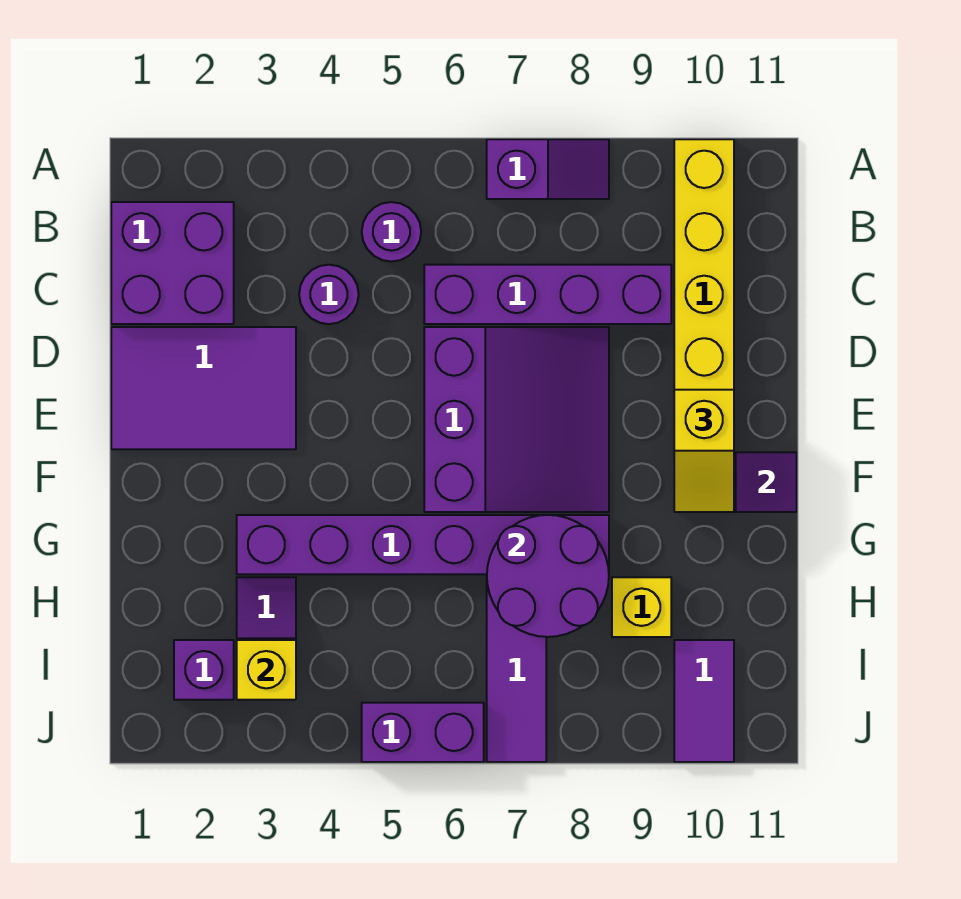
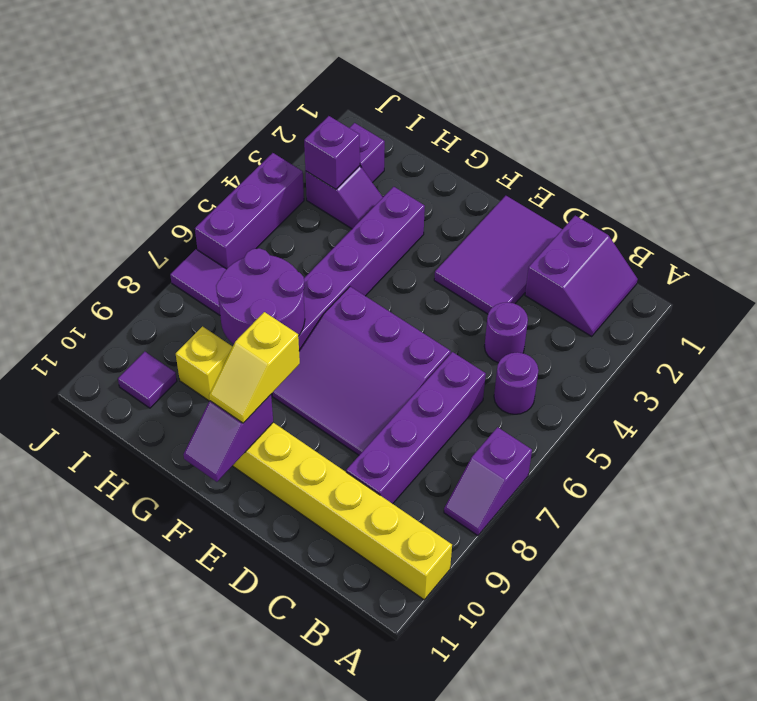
purple brick B1:C2 level 1 -> purple slope B1:C2 level 1 top C
yellow slope E10:F10 level 3 top E -> yellow slope F9:F10 level 3 top 9
yellow brick I3 level 2 -> purple brick I3 level 2
purple tile I10:J10 level 1 -> purple tile I10 level 1
purple brick J5:J6 level 1 -> purple brick J4:J6 level 1

